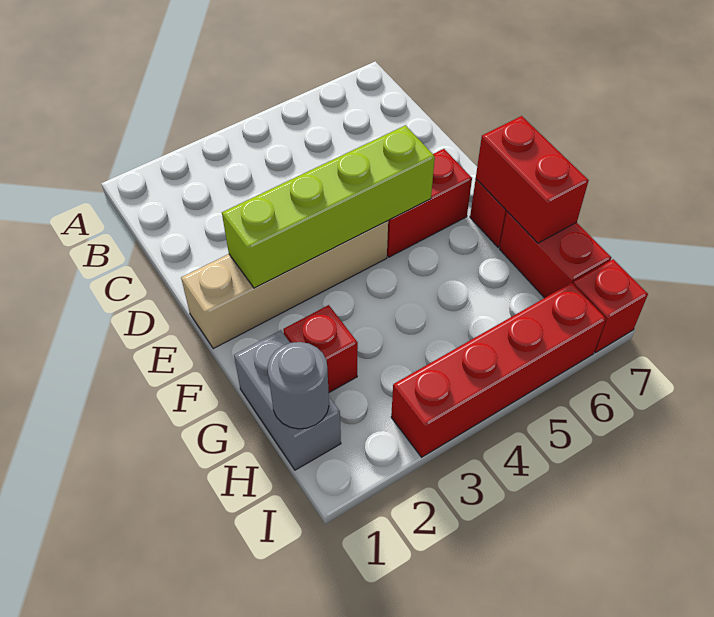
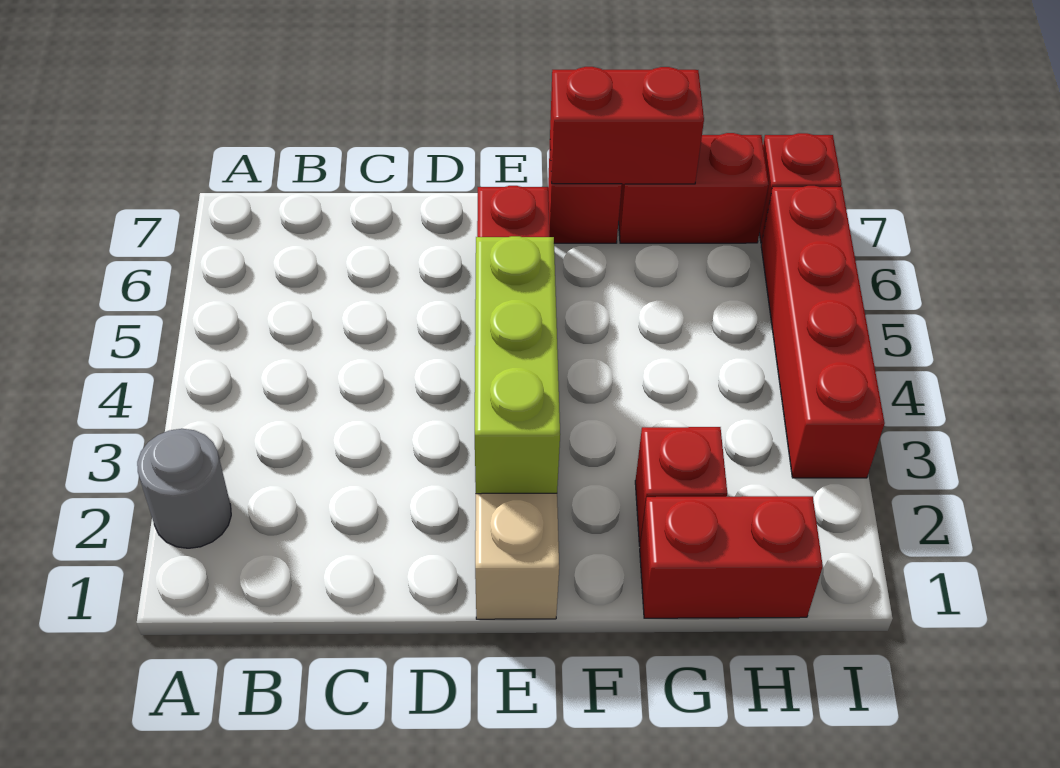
lime brick E2:E5 level 2 -> lime brick E2:E4 level 2
grey brick G1:H1 level 1 -> red brick G1:H1 level 1
grey round brick H1 level 2 -> grey round brick A2 level 1

